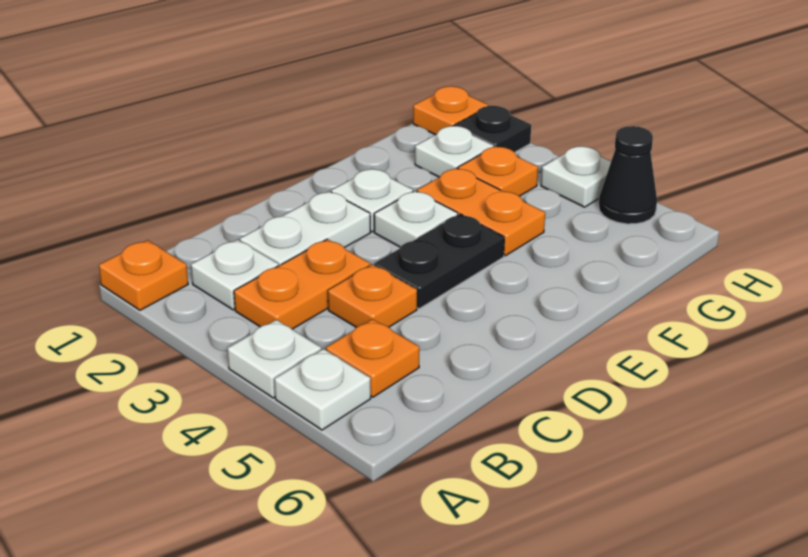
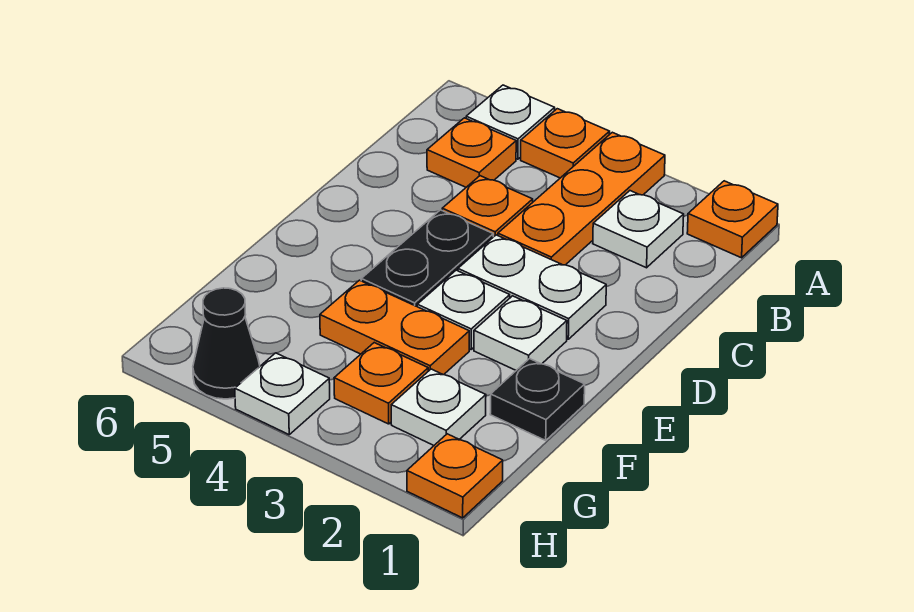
white plate A4 level 1 -> orange plate A4 level 1
orange plate B3:C3 level 1 -> orange plate A3:C3 level 1
white plate C2:D2 level 1 -> white plate D2:D3 level 1
black plate H2 level 1 -> black plate F1 level 1

